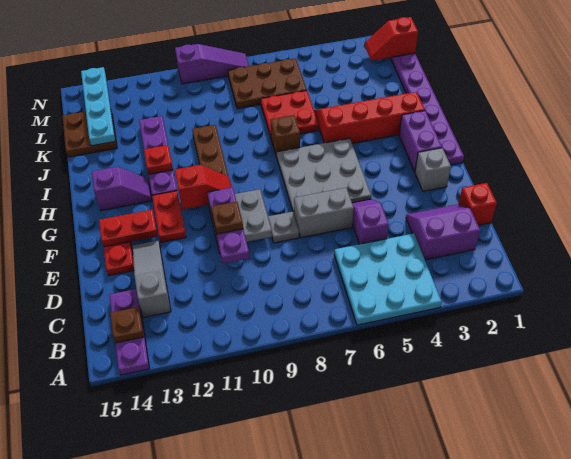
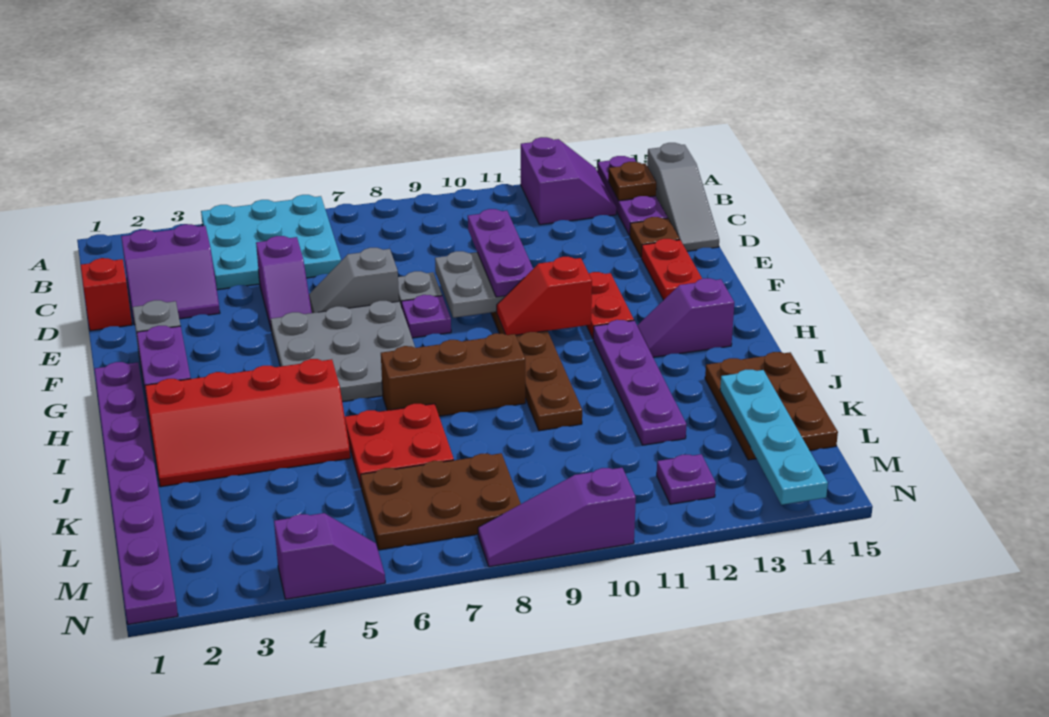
none -> purple slope A12:B13 level 1 top 12
grey slope C13:E13 level 1 top C -> grey slope B15:D15 level 1 top B
grey brick E6:E7 level 1 -> grey slope E6:E7 level 1 top 7
brown plate E10 level 4 -> brown plate D14 level 1
none -> purple plate F8 level 1
red plate F13:F14 level 2 -> none
brown brick I7 level 1 -> brown brick I7:I9 level 1
red plate I12 level 2 -> none
brown plate K14:L15 level 1 -> brown plate J14:L15 level 1
red slope M1:M2 level 2 top 1 -> none
none -> purple plate M12 level 1
none -> purple slope N4:N5 level 1 top 4

